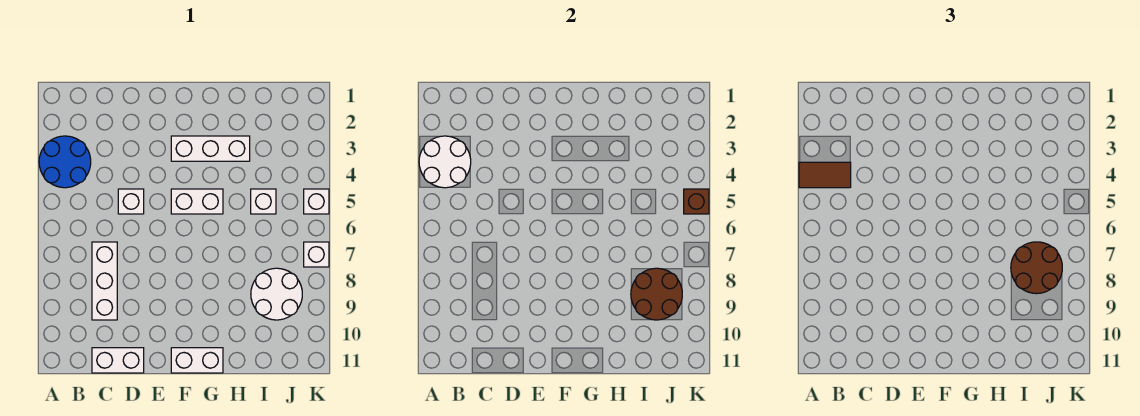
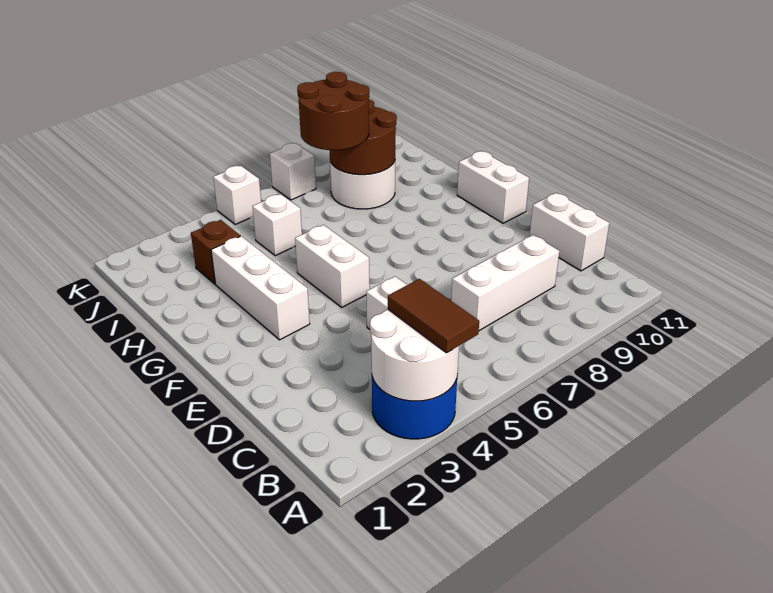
brown brick K5 level 2 -> brown brick I3 level 1

